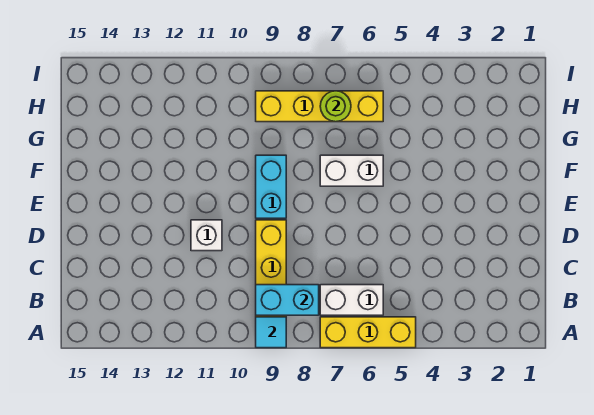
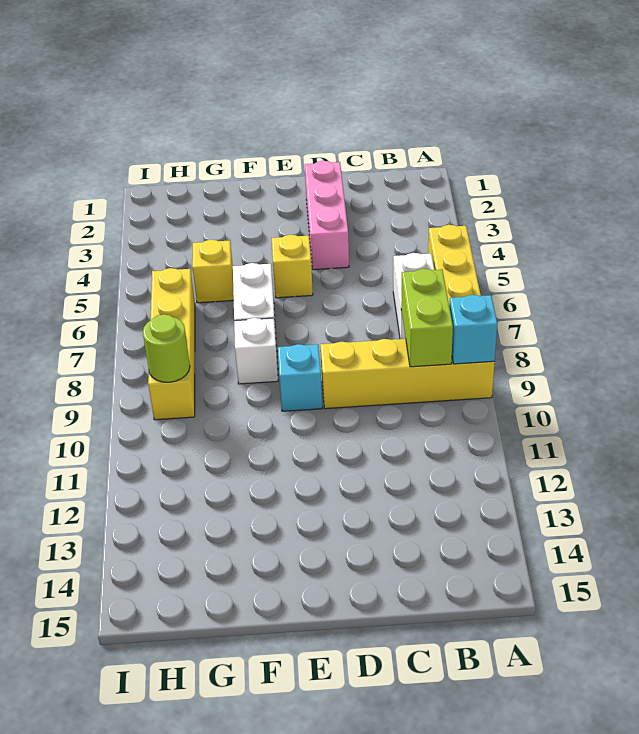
cyan tile A9 level 2 -> cyan brick A9 level 2
cyan brick B8:B9 level 2 -> lime brick B8:B9 level 2
none -> pink brick D2:D4 level 1
white brick D11 level 1 -> white brick F8 level 1
none -> yellow brick E5 level 1
cyan brick E9:F9 level 1 -> cyan brick E9 level 1
none -> yellow brick G5 level 1
lime round brick H7 level 2 -> lime round brick H9 level 2

